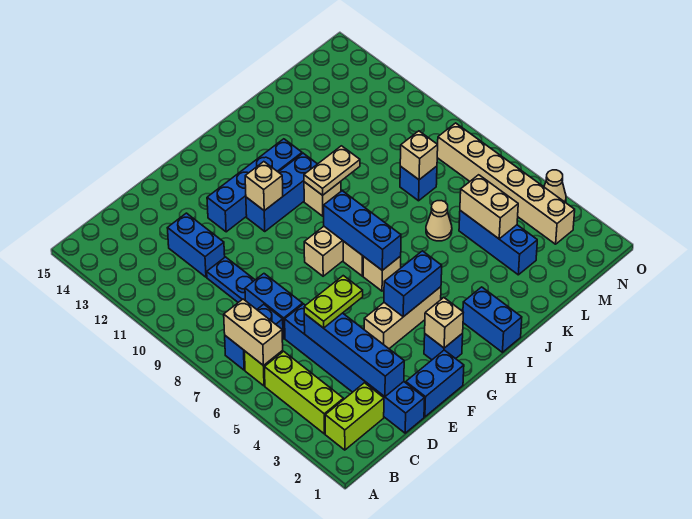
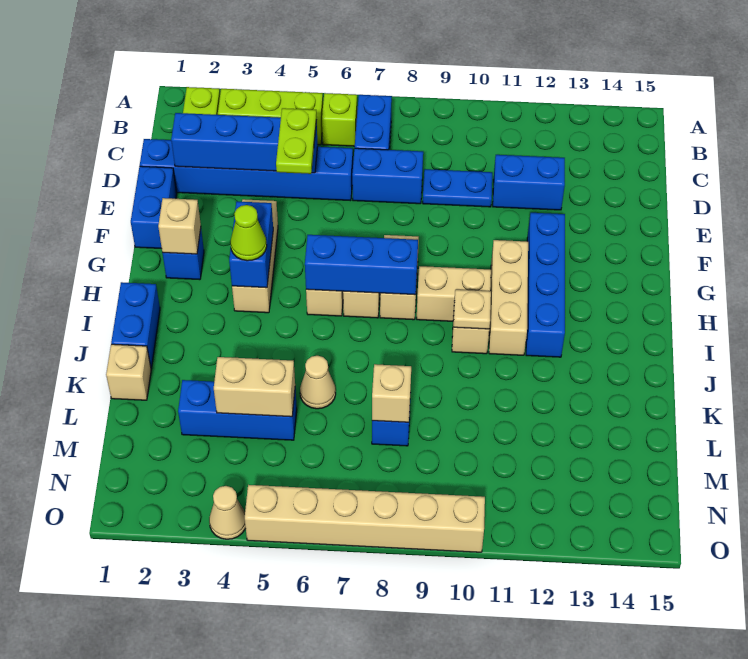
tan brick B6:B7 level 2 -> tan brick H9:H10 level 1
blue brick G11:I11 level 1 -> tan brick G11:I11 level 1
tan brick G11 level 2 -> tan brick K1 level 1
none -> lime cone H4 level 3
blue brick I1:I2 level 1 -> blue brick I1:J1 level 1
tan plate I10:J10 level 2 -> tan plate I10 level 2
tan brick N3:N8 level 1 -> tan brick O5:O10 level 1

